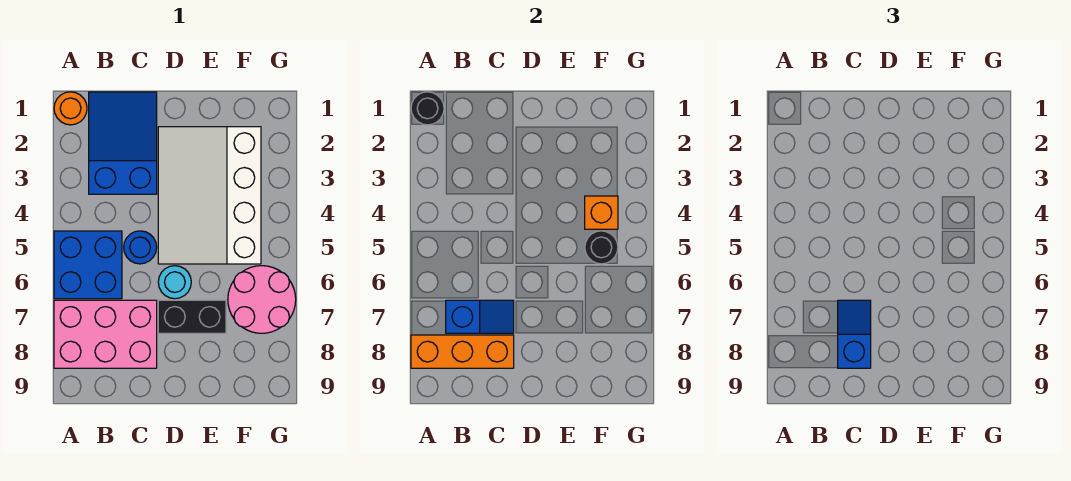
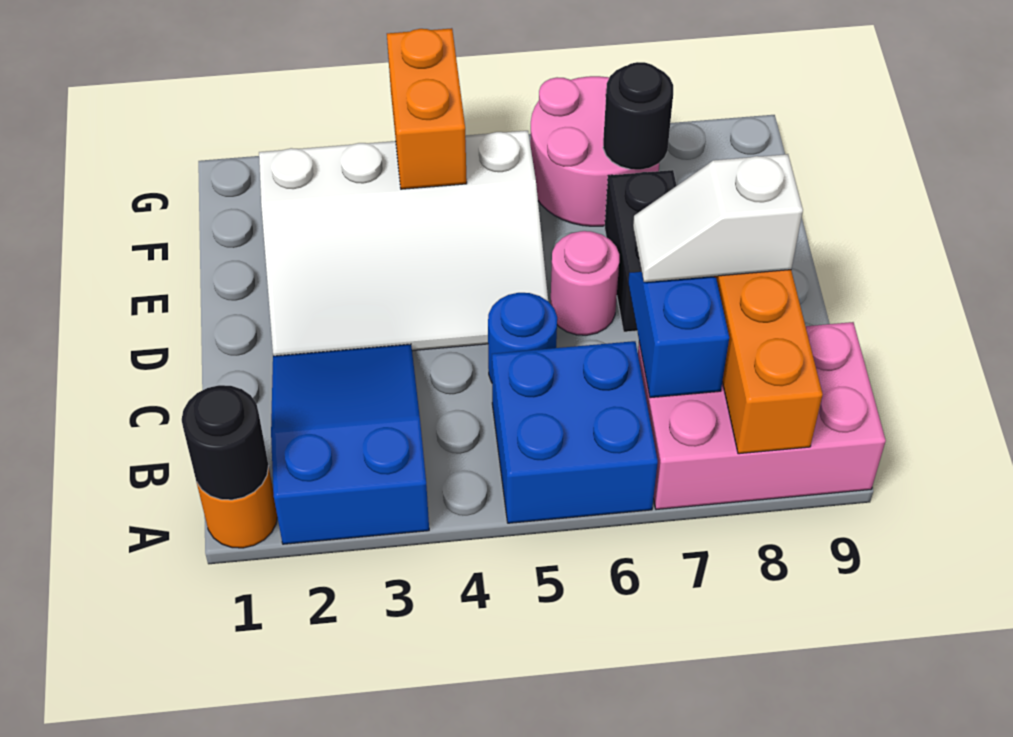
pink brick A7:C8 level 1 -> pink brick A7:B9 level 1
blue slope B1:C3 level 1 top 3 -> blue slope A2:C3 level 1 top A
blue slope C7:C8 level 3 top 8 -> white slope C7:C8 level 3 top 8
cyan round brick D6 level 1 -> pink round brick D6 level 1
orange brick F4 level 2 -> orange brick F4:G4 level 2
black round brick F5 level 2 -> black round brick F7 level 2

